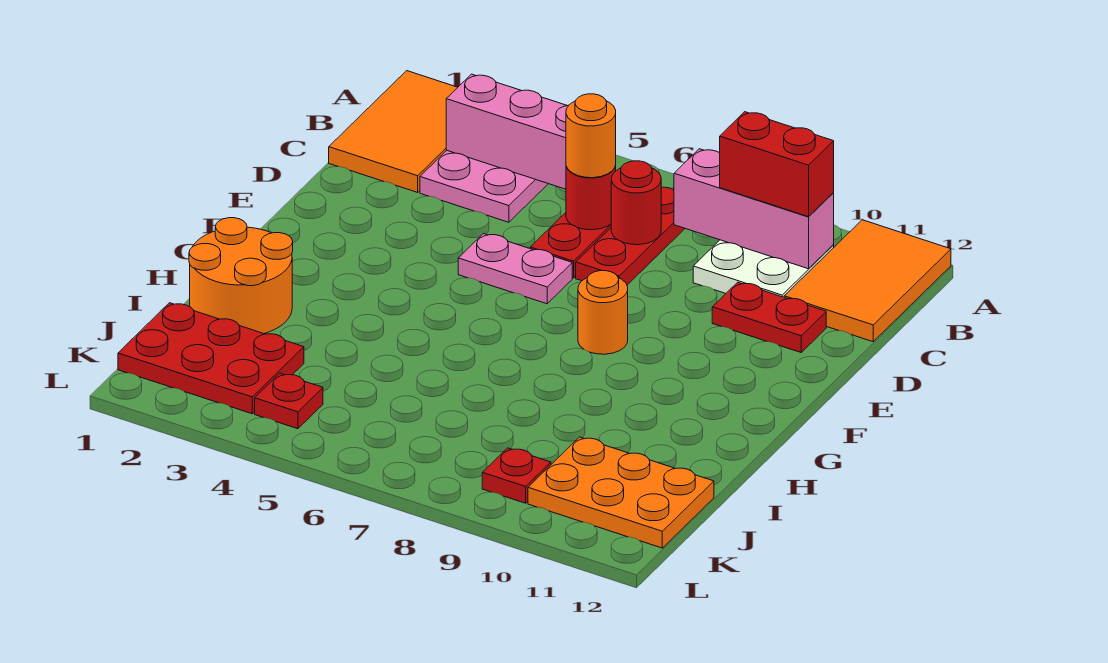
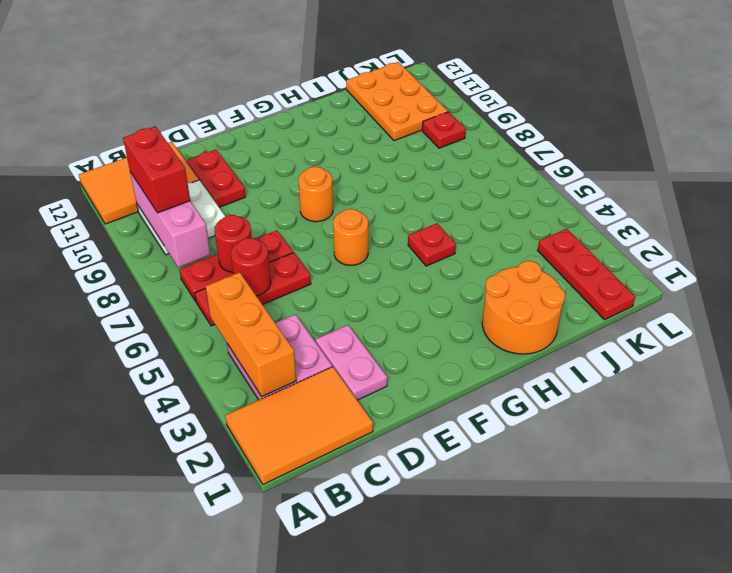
pink brick B3:B5 level 2 -> orange brick B3:B5 level 2
orange round brick C6 level 3 -> orange round brick F6 level 1
pink plate E5:E6 level 1 -> pink plate D2:D3 level 1
red plate J1:K3 level 1 -> red plate K1:K3 level 1
red plate K4 level 1 -> red plate H5 level 1

